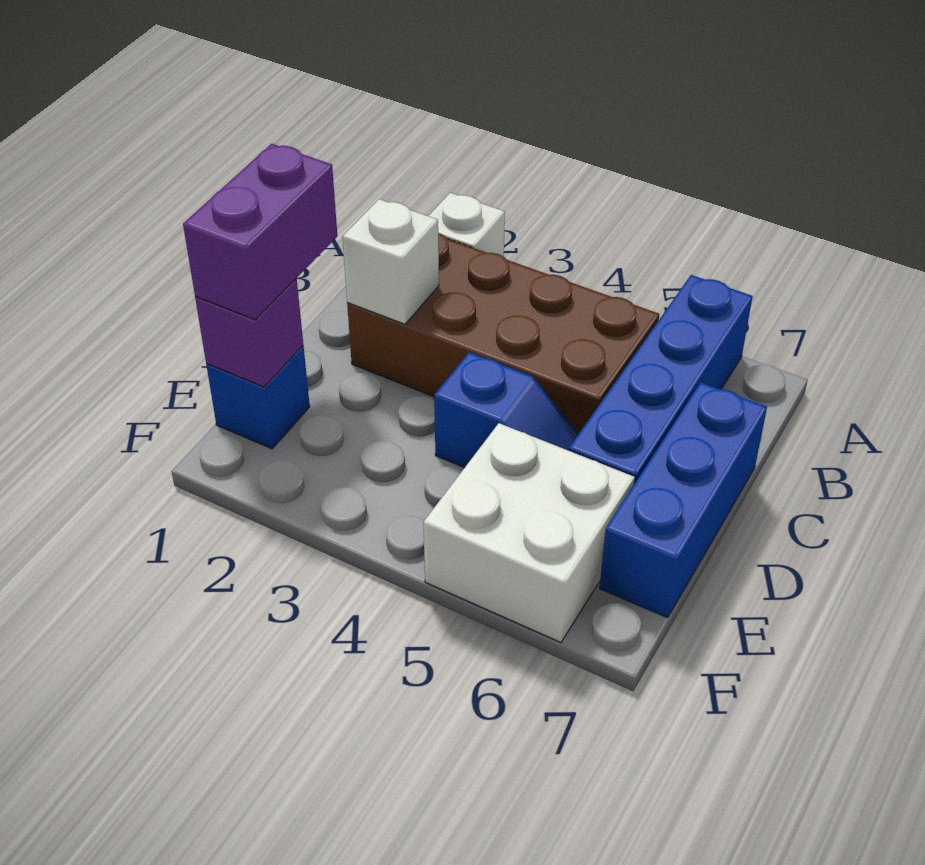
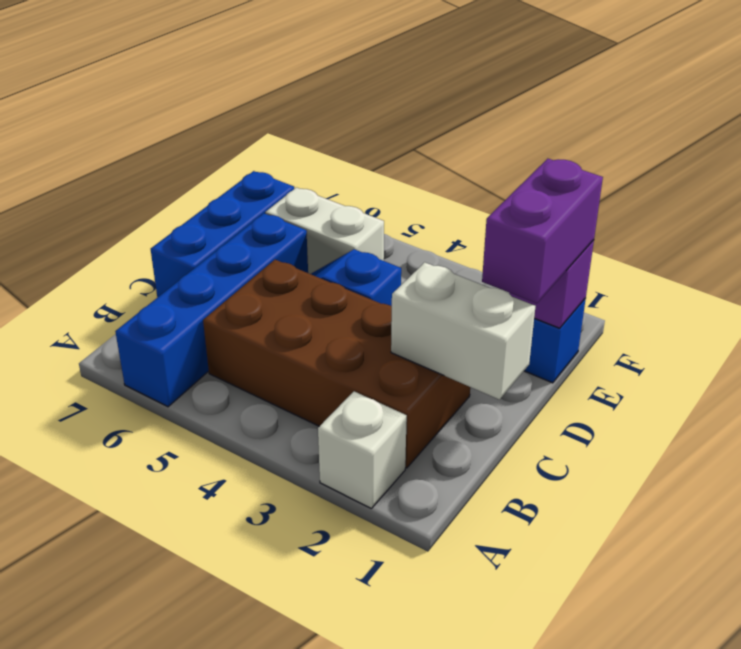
white brick C2 level 2 -> white brick C1:C2 level 2
white brick E5:F6 level 1 -> white brick E5:E6 level 1

